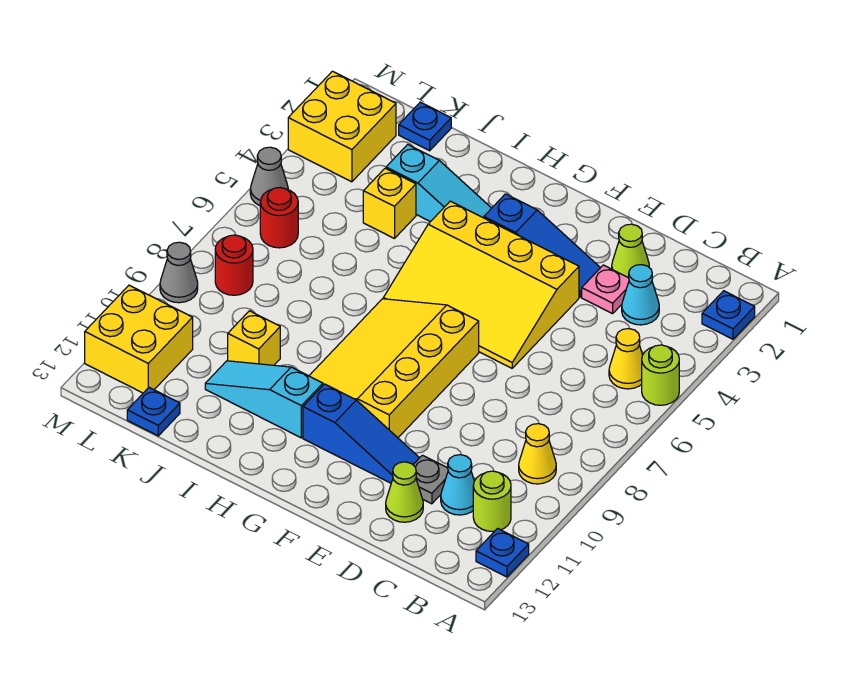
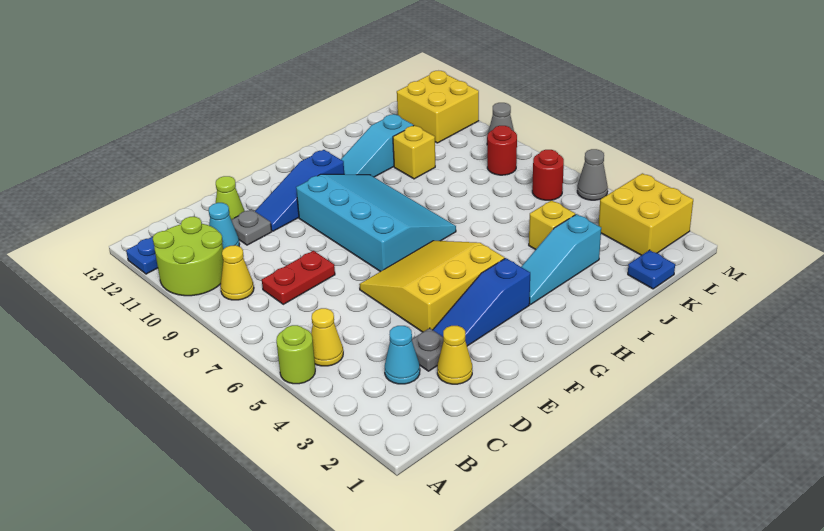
blue plate A2 level 1 -> none
lime round brick B11 level 1 -> lime round brick A10:B11 level 1
none -> red plate C8:D8 level 1
lime cone D2 level 1 -> yellow cone D2 level 1
pink plate D3 level 1 -> grey plate D3 level 1
yellow slope E4:H6 level 1 top 4 -> yellow slope E4:G6 level 1 top 4
yellow slope F7:H10 level 1 top F -> cyan slope F7:H10 level 1 top F
cyan slope H11:J11 level 1 top H -> cyan slope H11:J11 level 1 top J
blue plate K13 level 1 -> none

